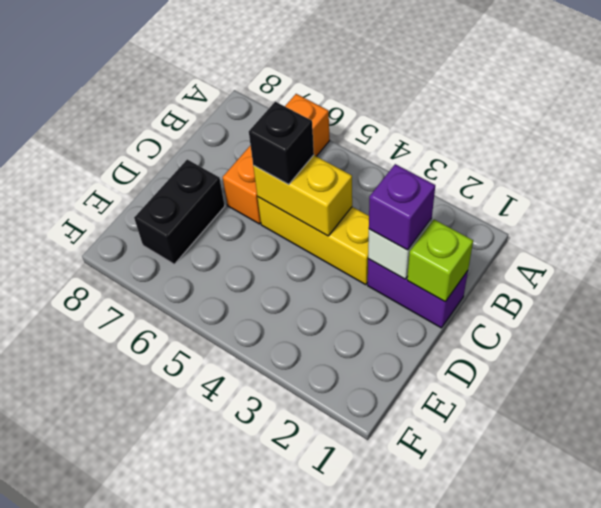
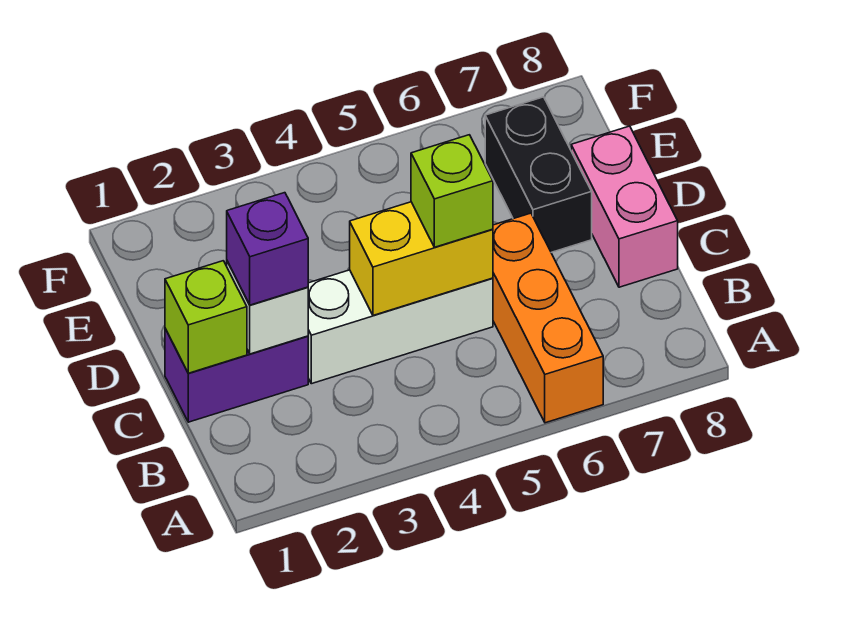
yellow brick C3:C5 level 1 -> white brick C3:C5 level 1
black brick C5 level 3 -> lime brick C5 level 3
none -> pink brick C8:D8 level 1

